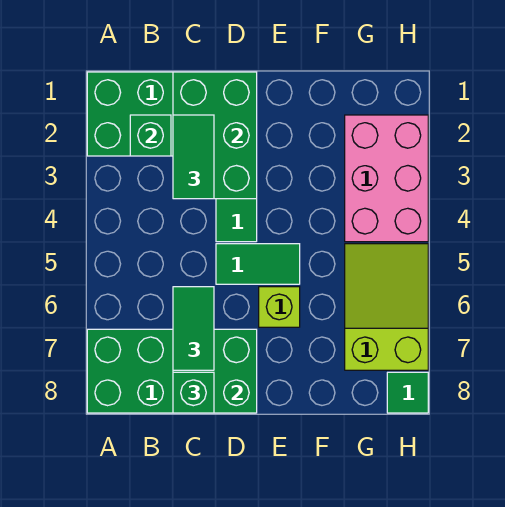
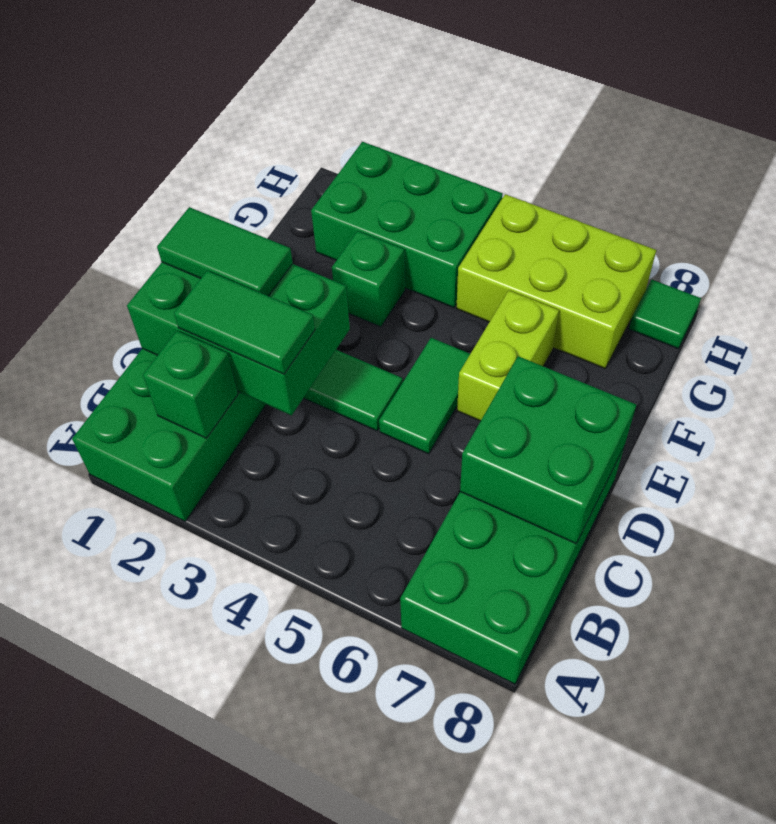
green tile C6:C7 level 3 -> green tile D1:D2 level 3
green brick C8 level 3 -> green brick F3 level 1
lime brick E6 level 1 -> lime brick E6:F6 level 1
pink brick G2:H4 level 1 -> green brick G2:H4 level 1
lime slope G5:H7 level 1 top 7 -> lime brick G5:H7 level 1

